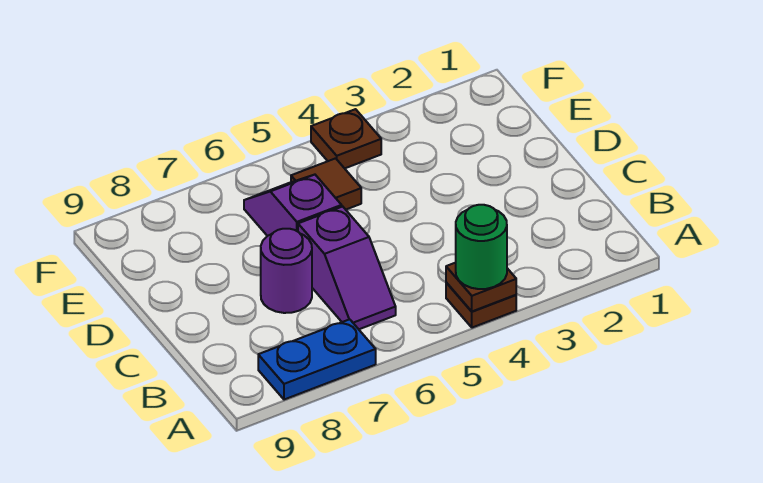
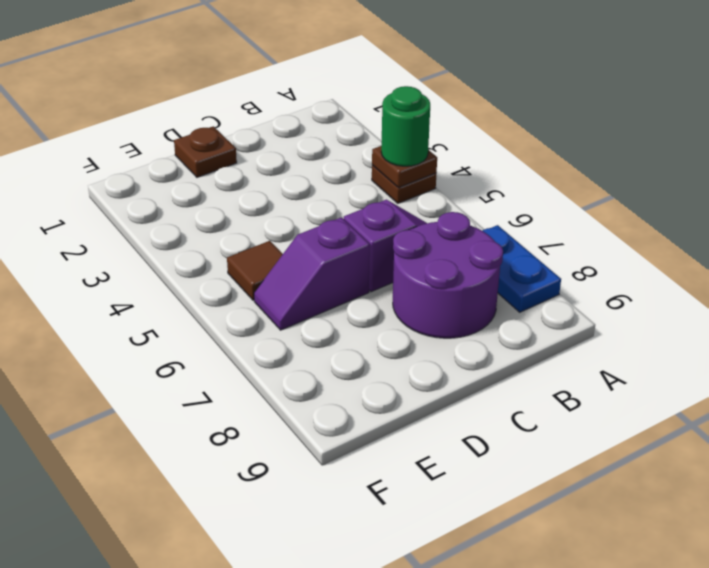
purple round brick C7 level 1 -> purple round brick B7:C8 level 1
brown plate F4 level 1 -> brown plate D1 level 1

